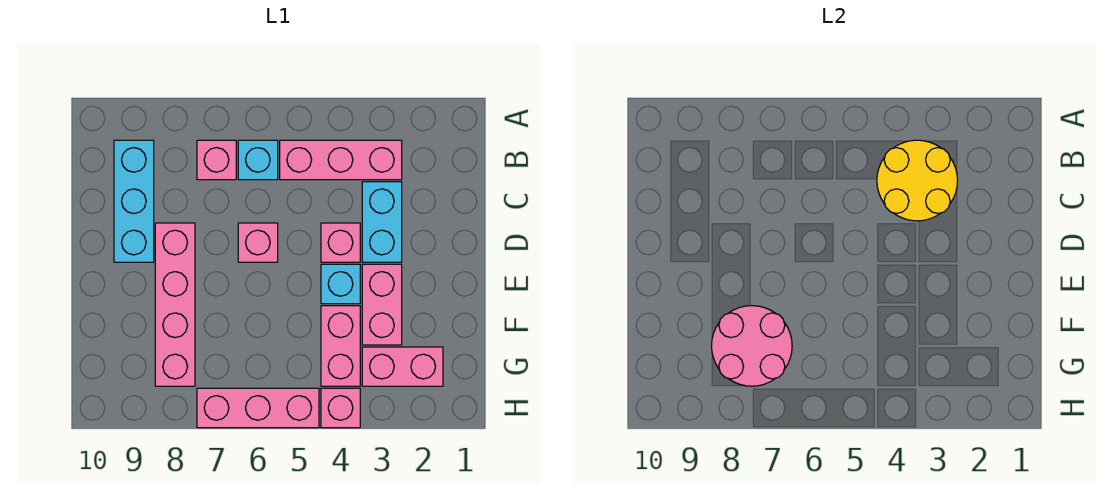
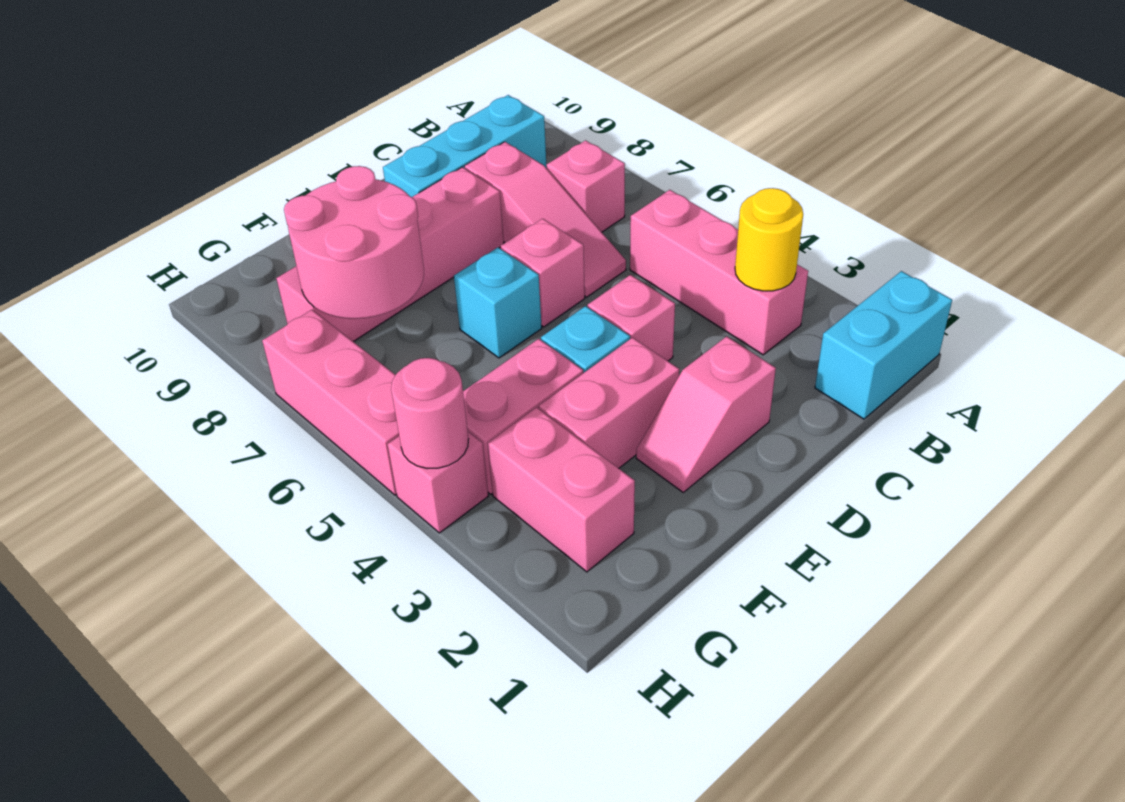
yellow round brick B3:C4 level 2 -> yellow round brick B3 level 2
cyan brick B6 level 1 -> cyan brick E6 level 1
cyan brick C3:D3 level 1 -> cyan brick A1:B1 level 1
none -> pink slope C6:C8 level 1 top 8
none -> pink slope D2:E2 level 1 top D
none -> pink round brick H4 level 2

